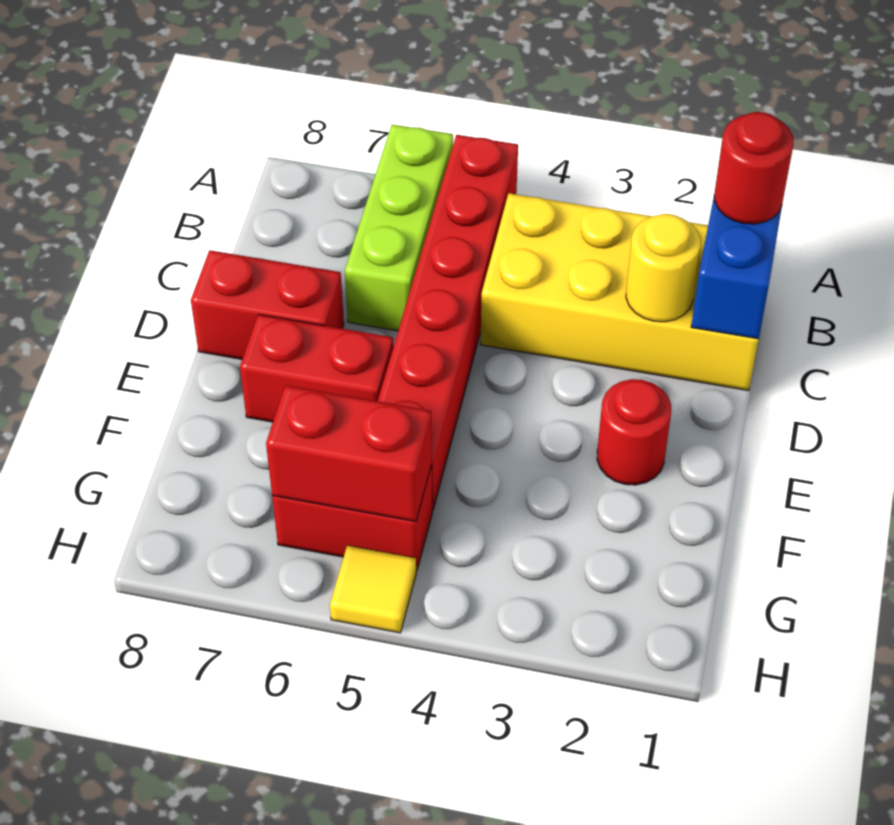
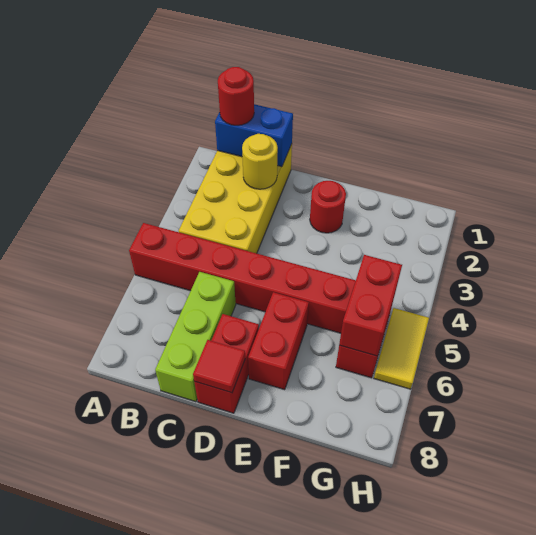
lime brick A6:C6 level 1 -> lime brick C6:C8 level 1
none -> red tile D8 level 2
yellow tile H5 level 1 -> yellow tile H5:H6 level 1

